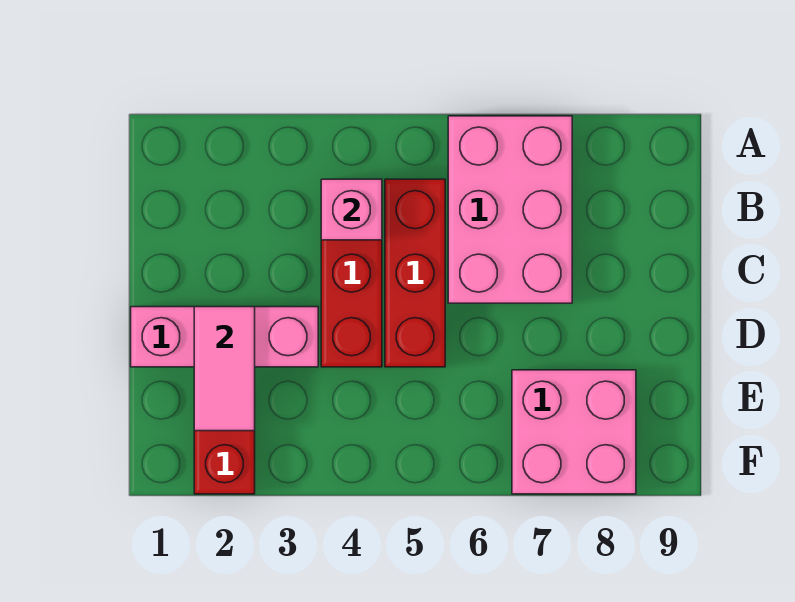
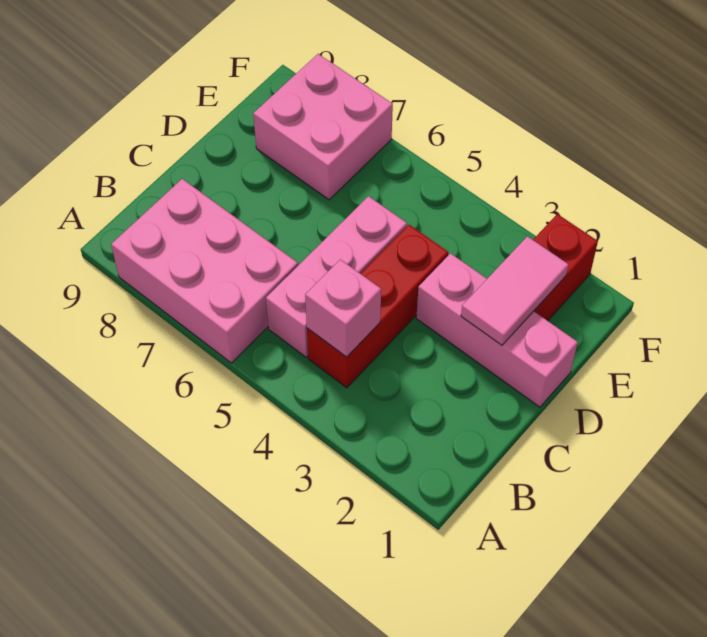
pink brick A6:C7 level 1 -> pink brick A6:B8 level 1
red brick B5:D5 level 1 -> pink brick B5:D5 level 1

